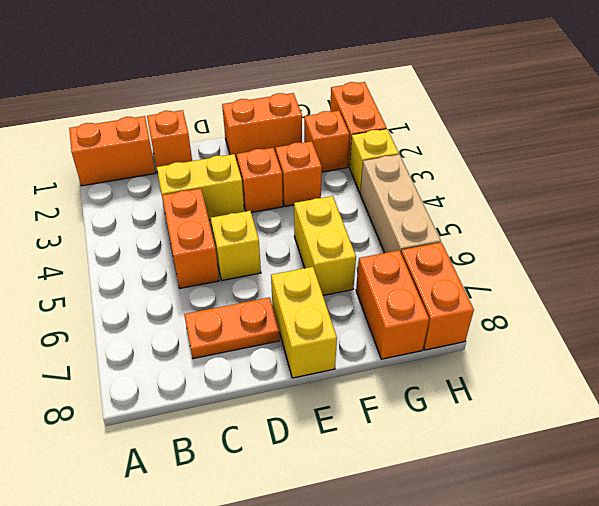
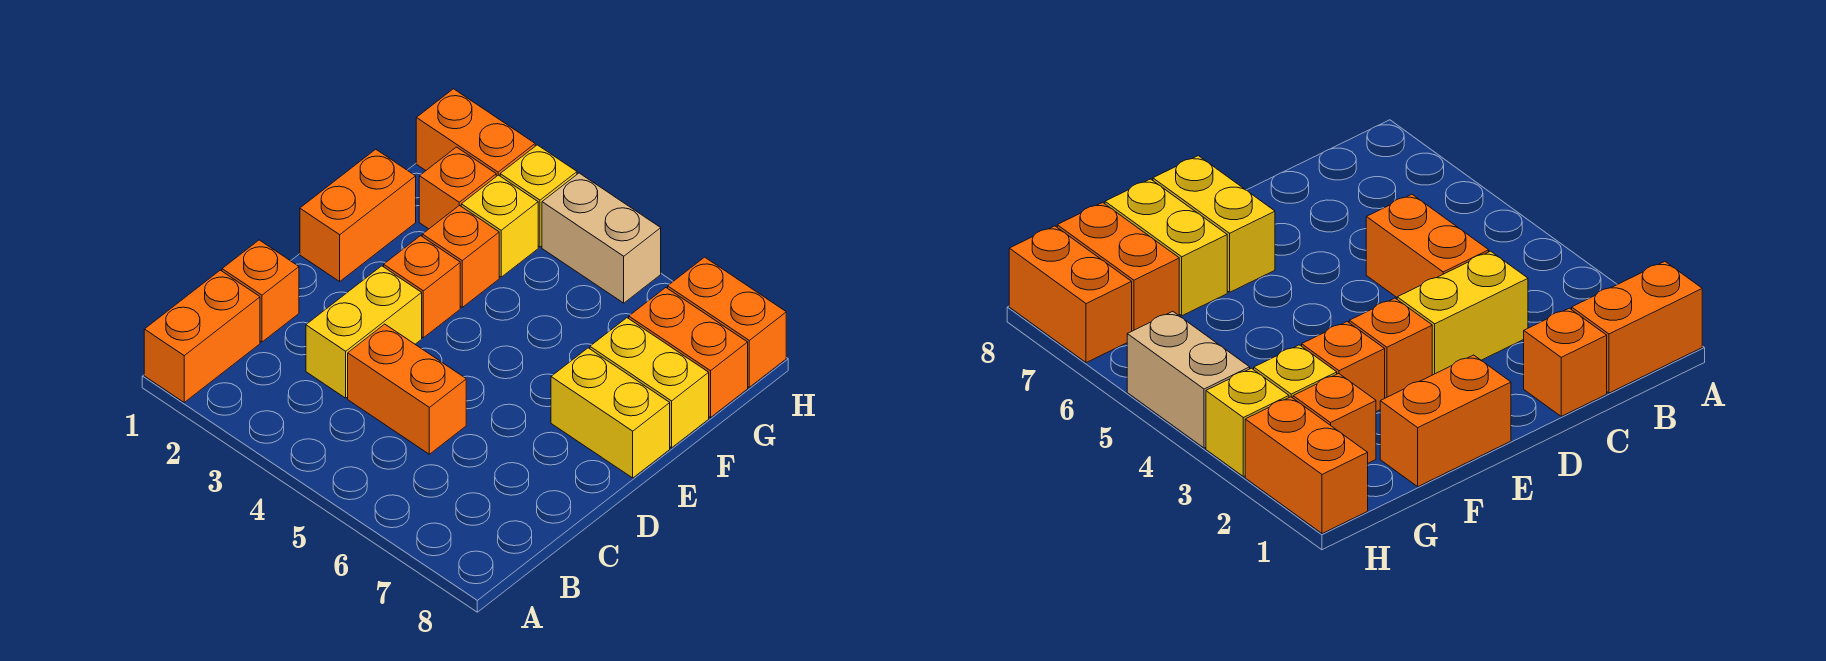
orange plate C7:D7 level 1 -> none
yellow brick D5 level 1 -> yellow brick G3 level 1
yellow brick F5:F6 level 1 -> yellow brick F7:F8 level 1
tan brick H4:H6 level 1 -> tan brick H4:H5 level 1

